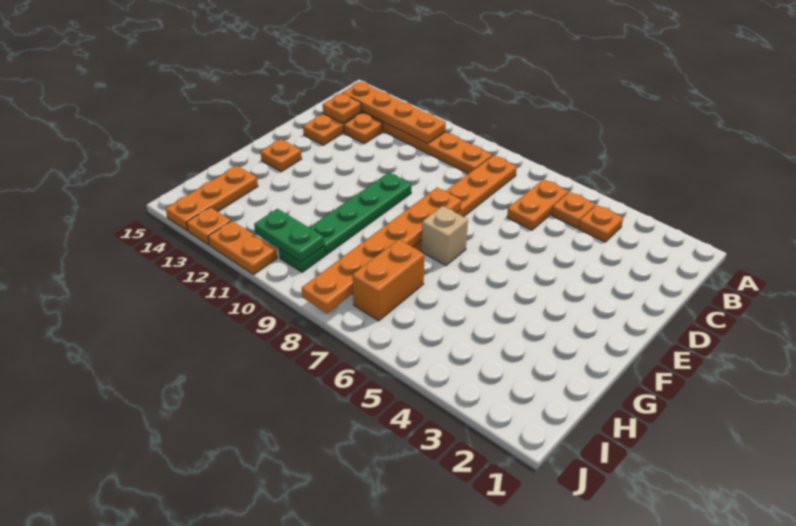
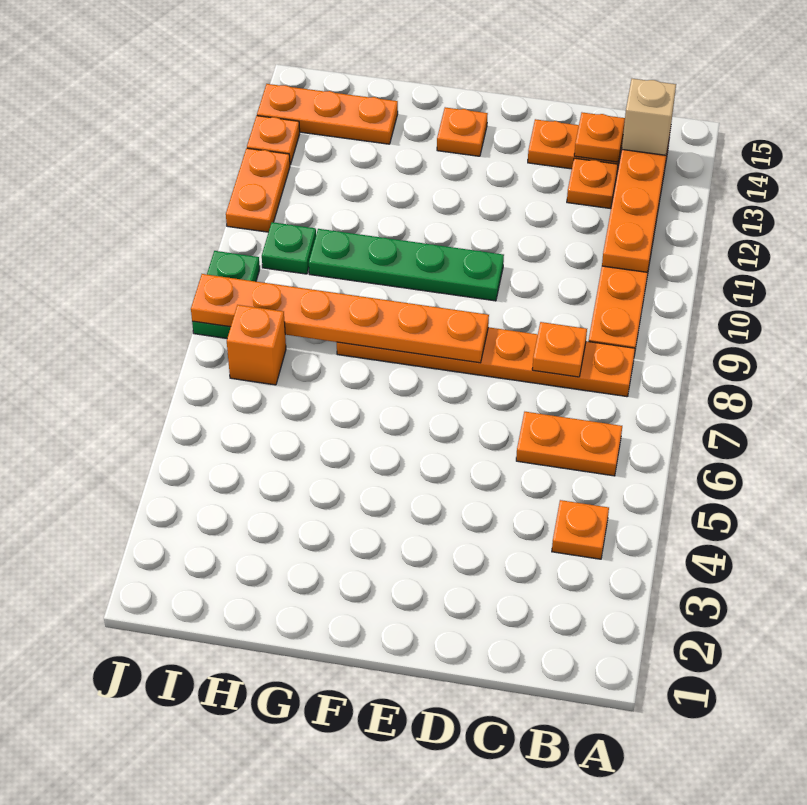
orange plate B5 level 1 -> orange plate C8 level 2
tan brick F7 level 1 -> tan brick B14 level 3
orange brick H7:I7 level 1 -> orange brick I7 level 1
green plate I10:I11 level 2 -> green plate J8:J9 level 1

